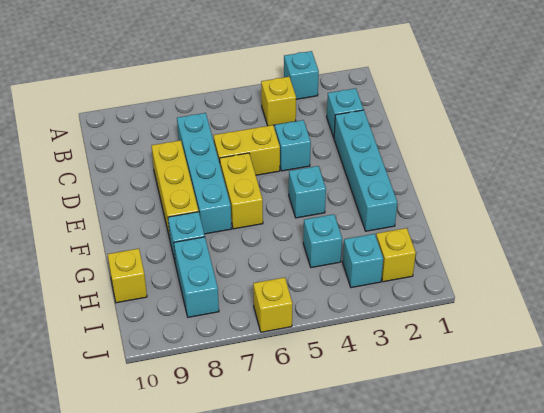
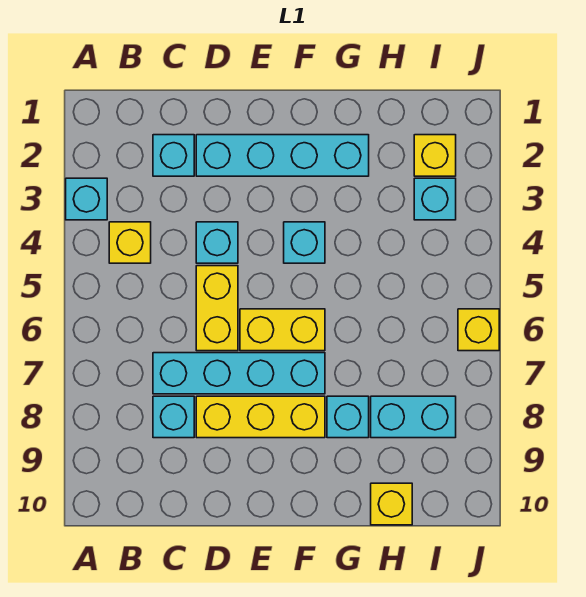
cyan brick H4 level 1 -> cyan brick C8 level 1

